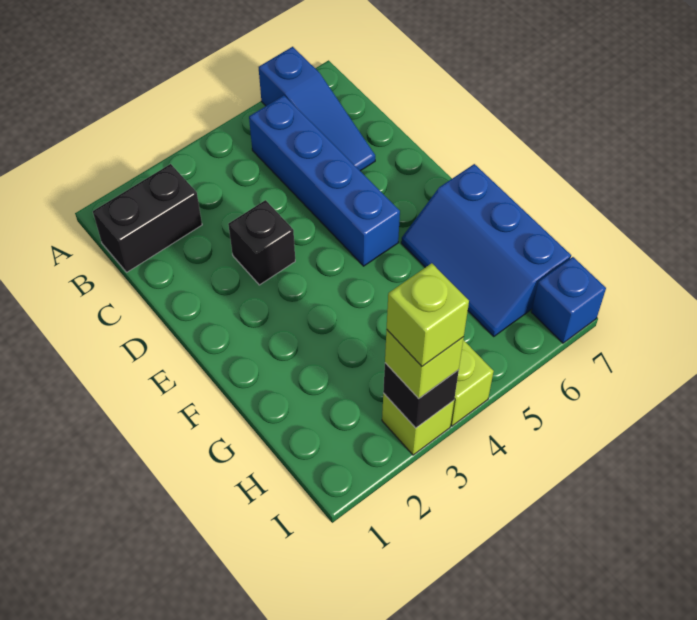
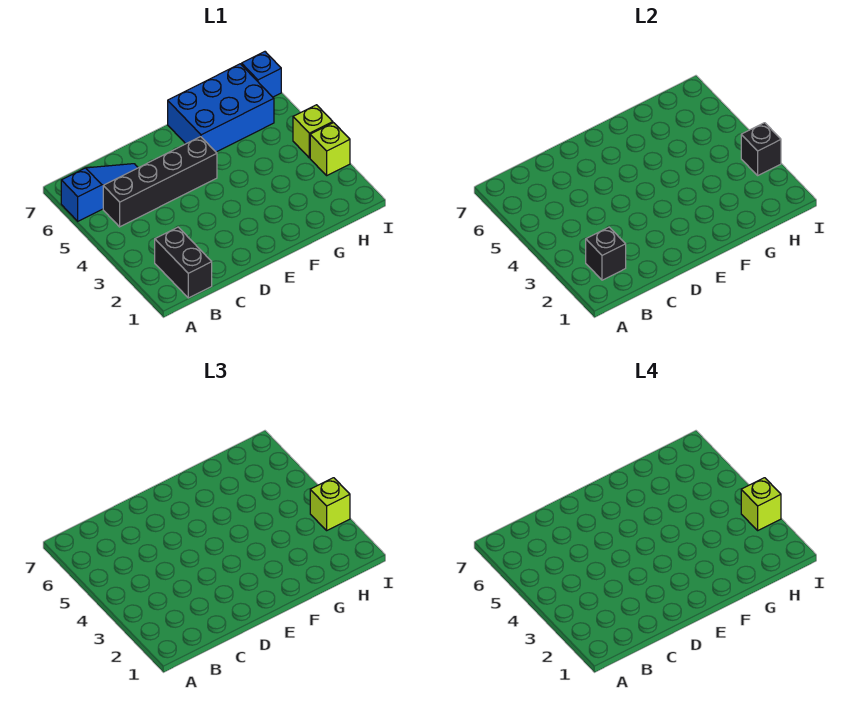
blue brick B5:E5 level 1 -> black brick B5:E5 level 1
black brick D3 level 1 -> black brick B2 level 2
blue slope F6:H7 level 1 top 7 -> blue brick F6:H7 level 1

